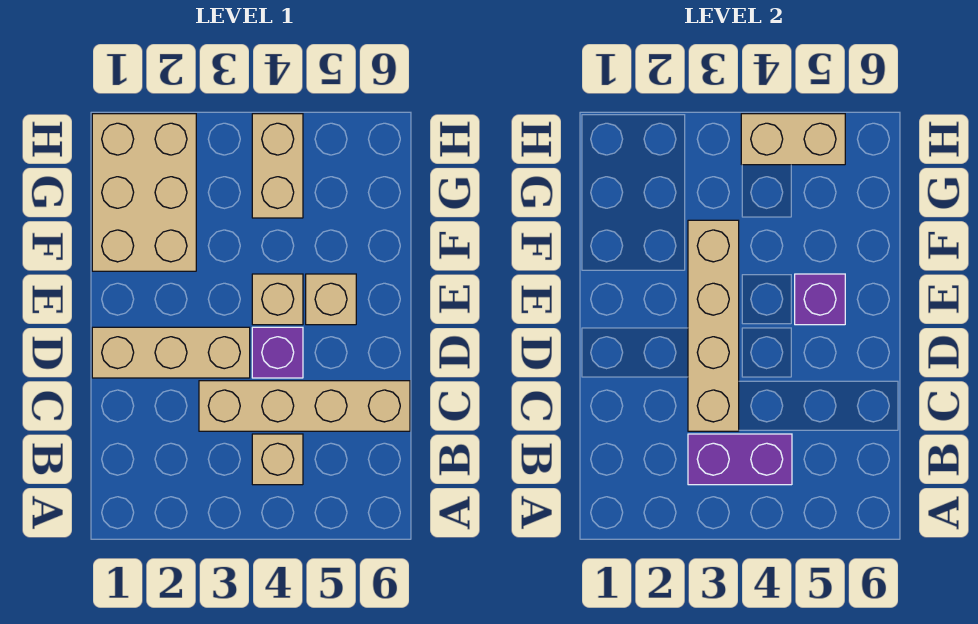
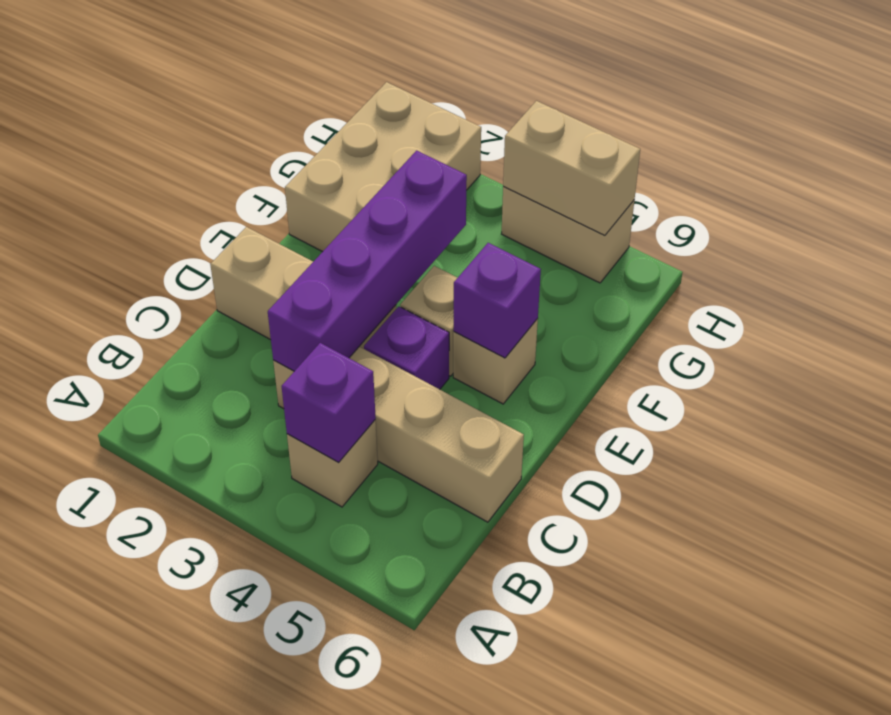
purple brick B3:B4 level 2 -> purple brick B4 level 2
tan brick C3:F3 level 2 -> purple brick C3:F3 level 2
tan brick G4:H4 level 1 -> tan brick H4:H5 level 1

